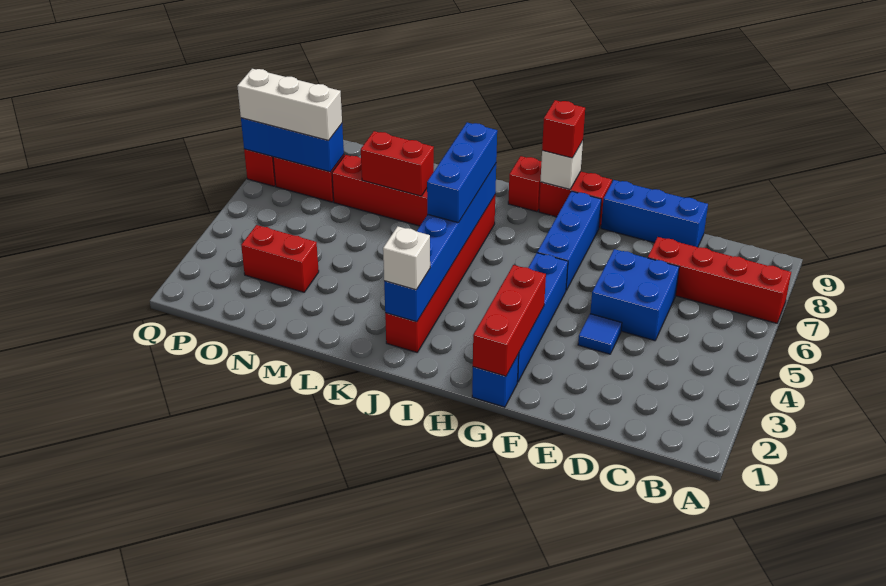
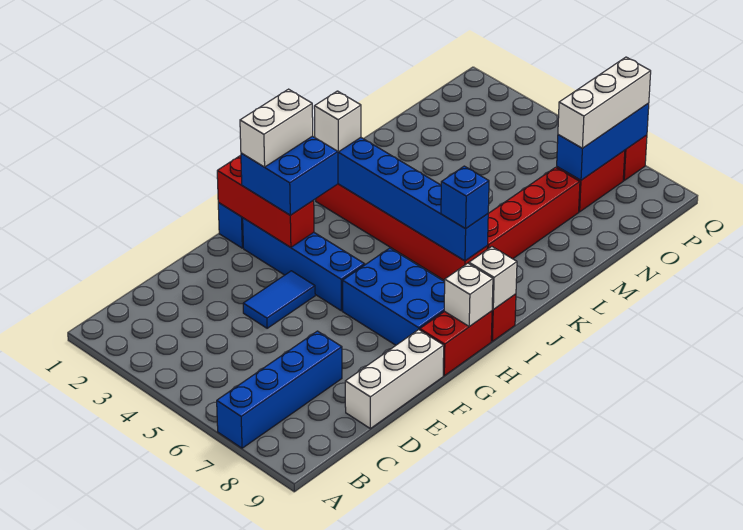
red brick A7:D7 level 1 -> blue brick A7:D7 level 1
blue brick D5:E6 level 1 -> blue brick G2:H3 level 3
blue brick D9:F9 level 1 -> white brick D9:F9 level 1
blue tile E4 level 1 -> blue tile E4:F4 level 1
none -> white brick G2:H2 level 4
blue brick G6:G8 level 1 -> blue brick G6:H8 level 1
red brick H9 level 3 -> none
none -> white brick I9 level 2
blue brick J5:J7 level 3 -> blue brick J7 level 3
red brick L7:M7 level 2 -> none
red brick N3:O3 level 1 -> none

